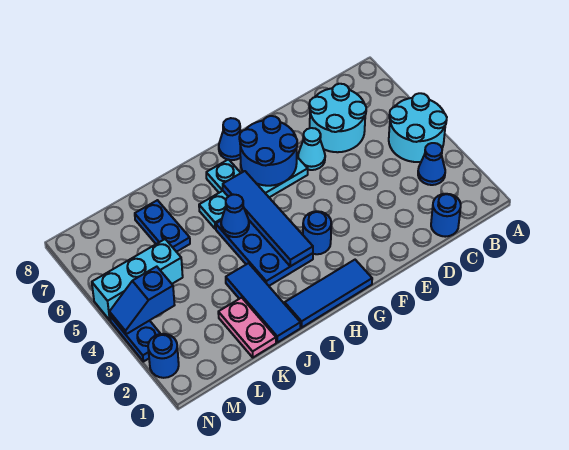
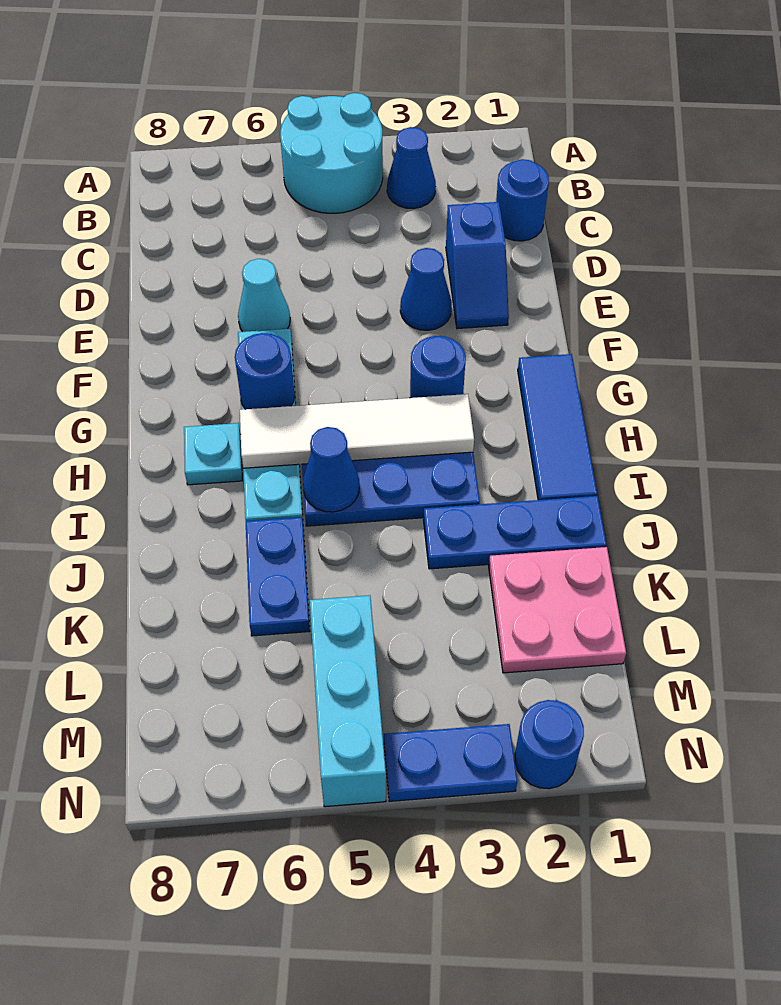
cyan round brick C6:D7 level 1 -> none
blue round brick F6:G7 level 2 -> blue round brick G6 level 2
blue cone G8 level 1 -> blue cone E3 level 1
blue tile H3:H6 level 2 -> white tile H3:H6 level 2
blue tile J1:J3 level 1 -> blue plate J1:J3 level 1
pink plate K1:K2 level 1 -> pink plate K1:L2 level 1
blue plate K6:K7 level 1 -> blue plate J6:K6 level 1
blue slope M4:N4 level 2 top M -> blue slope D2:E2 level 1 top D

